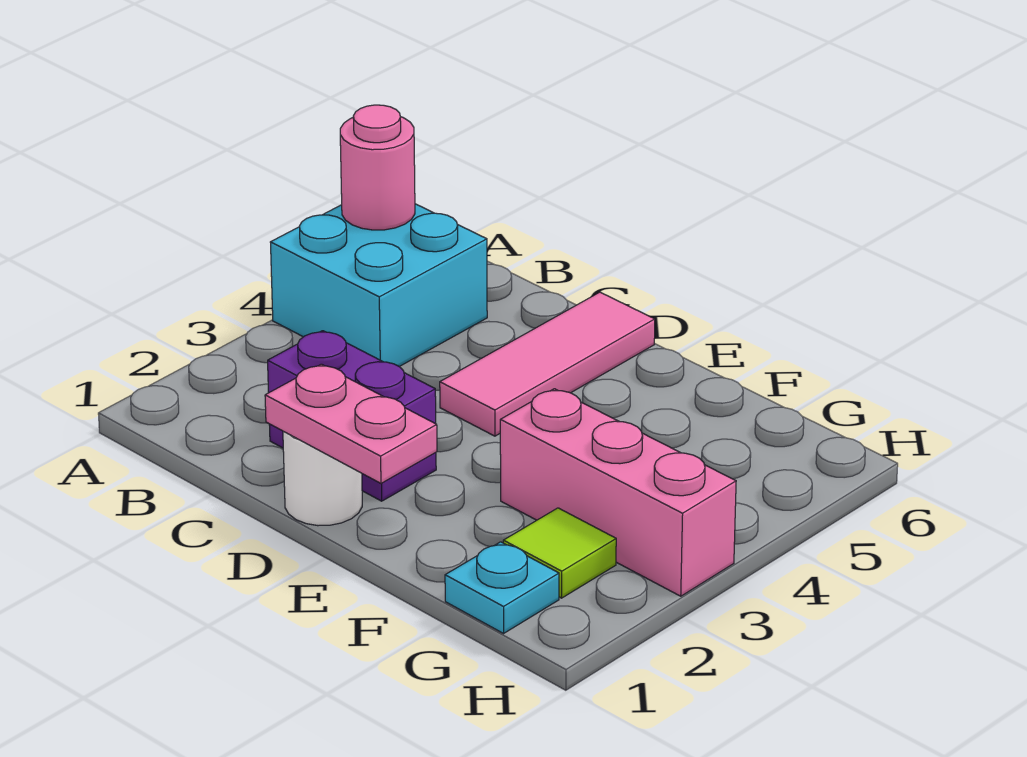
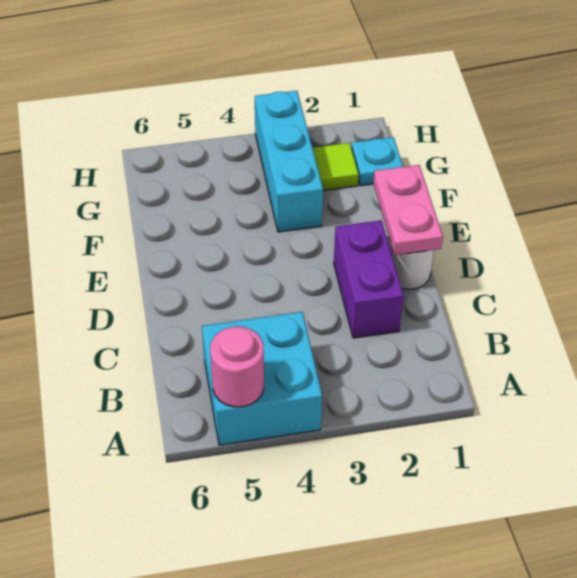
pink tile D4:D6 level 1 -> none
pink brick F3:H3 level 1 -> cyan brick F3:H3 level 1

